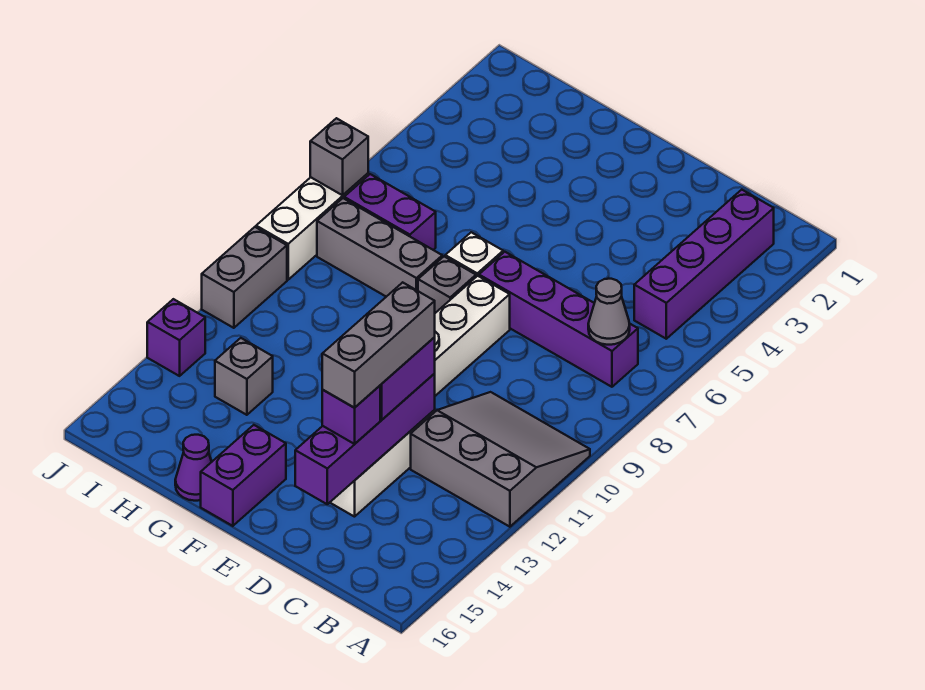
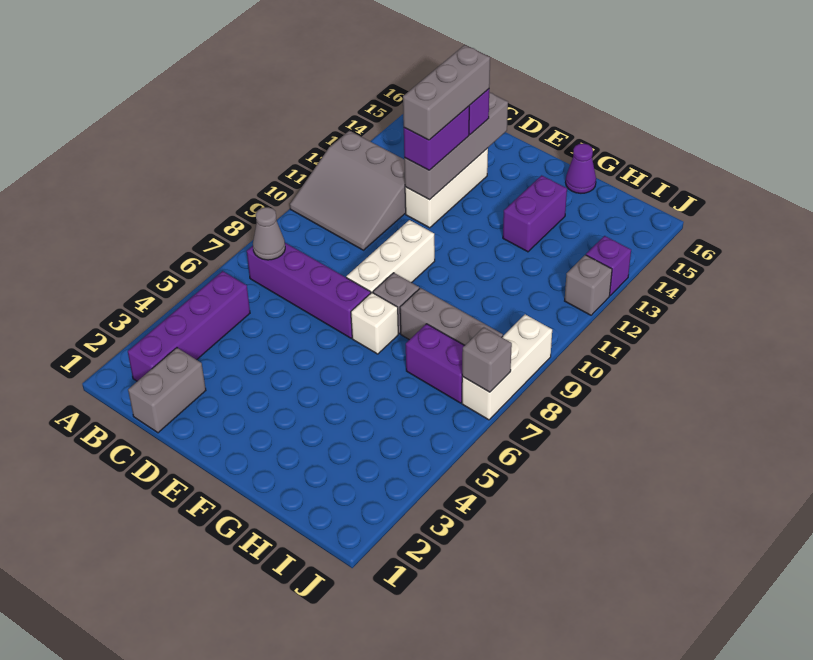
purple brick D12:D15 level 2 -> grey brick D12:D15 level 2
purple brick F15:F16 level 1 -> purple brick G13:G14 level 1
grey brick H13 level 1 -> grey brick J12 level 1
grey brick J10:J11 level 1 -> grey brick C1:C2 level 1

